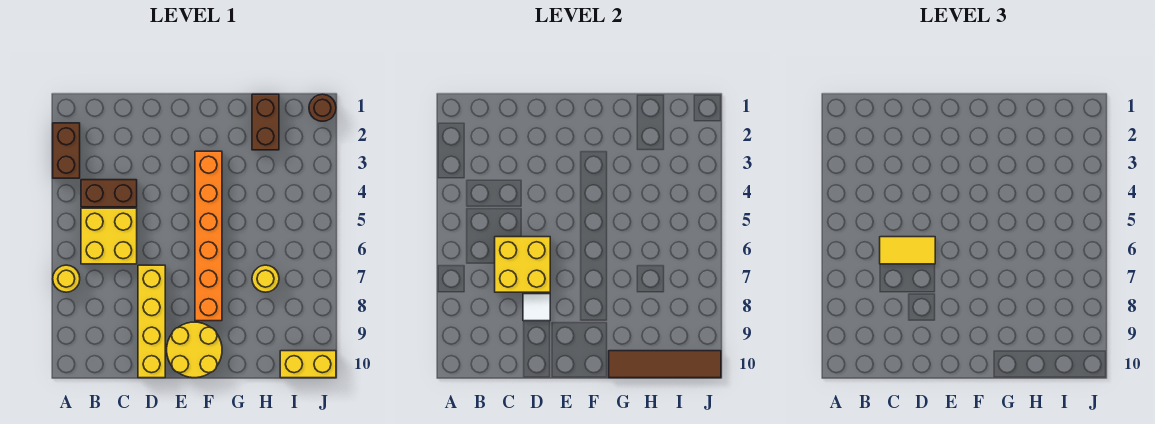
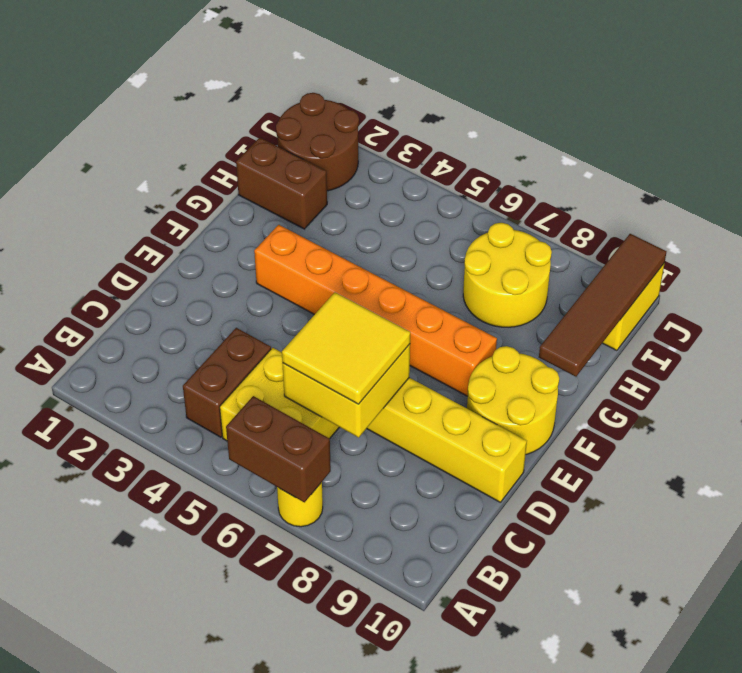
brown brick A2:A3 level 1 -> brown brick A6:A7 level 2
yellow tile C6:D6 level 3 -> yellow tile C6:D7 level 3
white tile D8 level 2 -> none
yellow round brick H7 level 1 -> yellow round brick H7:I8 level 1
brown round brick J1 level 1 -> brown round brick I1:J2 level 1

